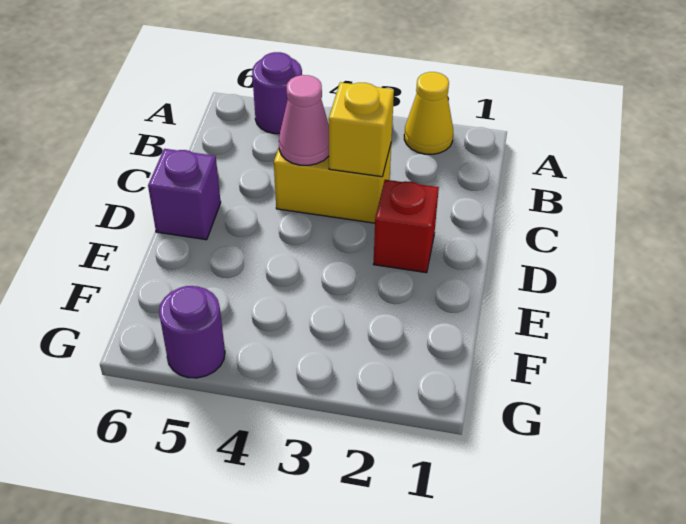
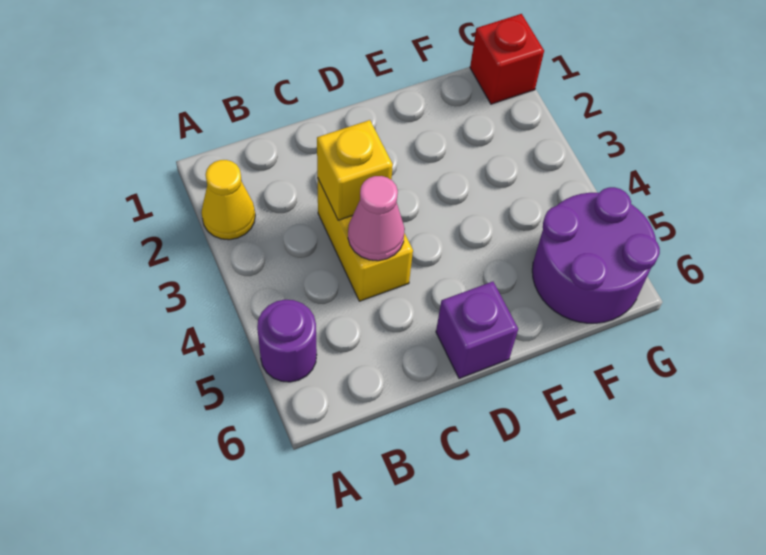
red brick D2 level 1 -> red brick G1 level 1
purple round brick G5 level 1 -> purple round brick F5:G6 level 1

